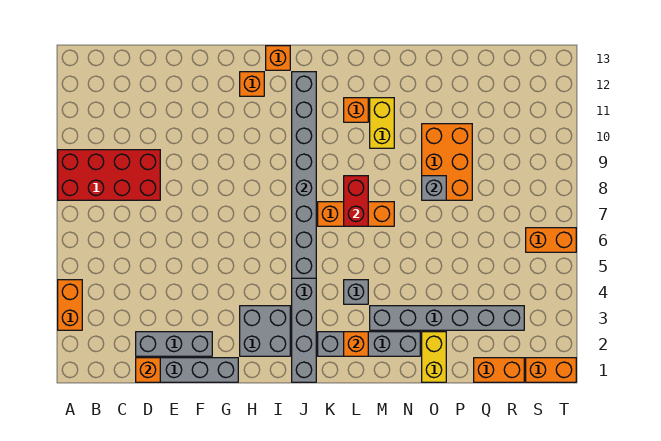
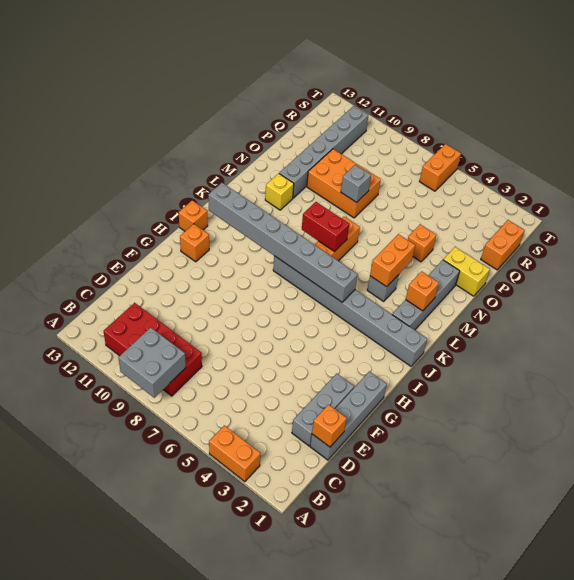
red brick A8:D9 level 1 -> red brick B8:C11 level 1
grey brick H2:I3 level 1 -> grey brick A8:B9 level 2
orange brick L11 level 1 -> orange brick O4 level 1
grey brick M3:R3 level 1 -> grey brick N11:S11 level 1
yellow brick M10:M11 level 1 -> yellow brick M11 level 1
orange brick S1:T1 level 1 -> orange brick L4:M4 level 2

